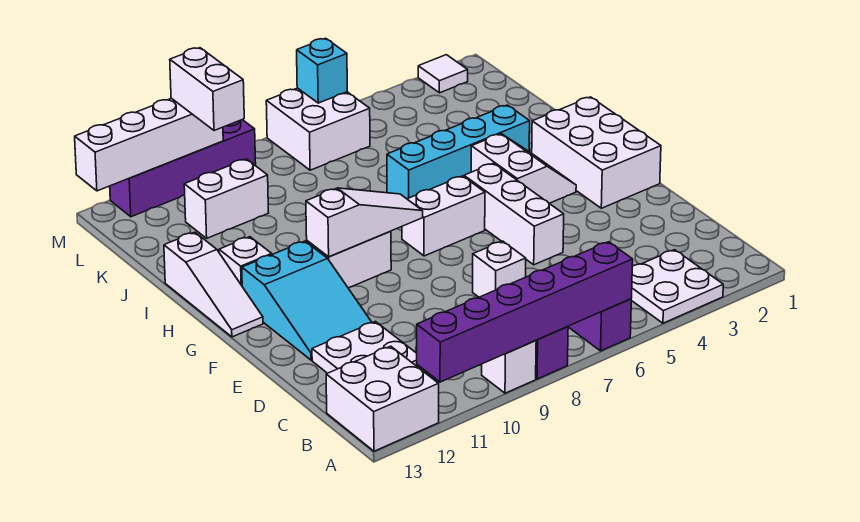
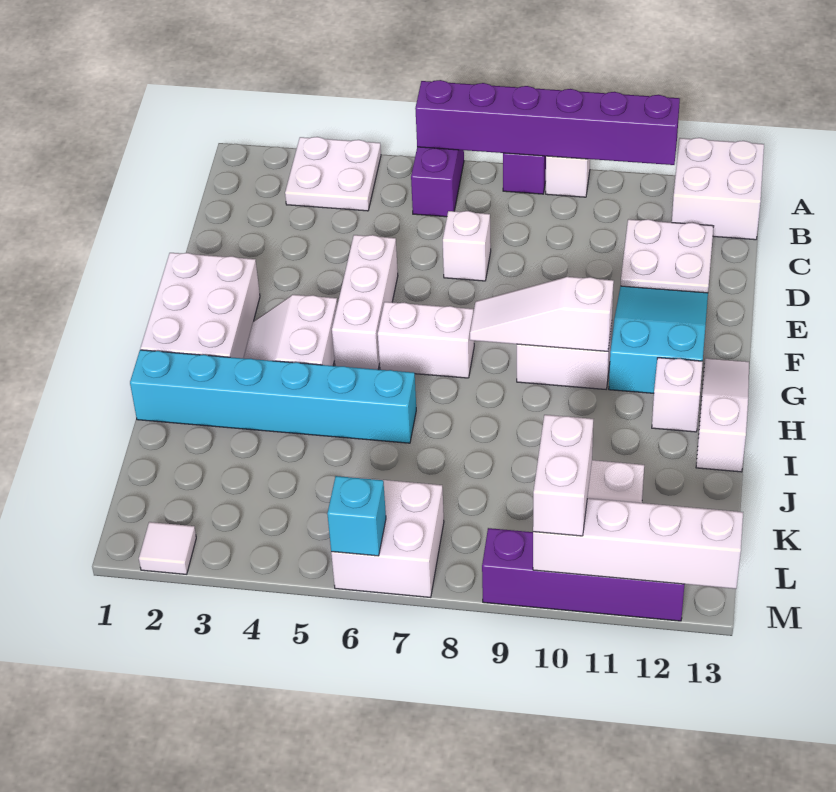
cyan brick I3:I6 level 1 -> cyan brick I1:I6 level 1

